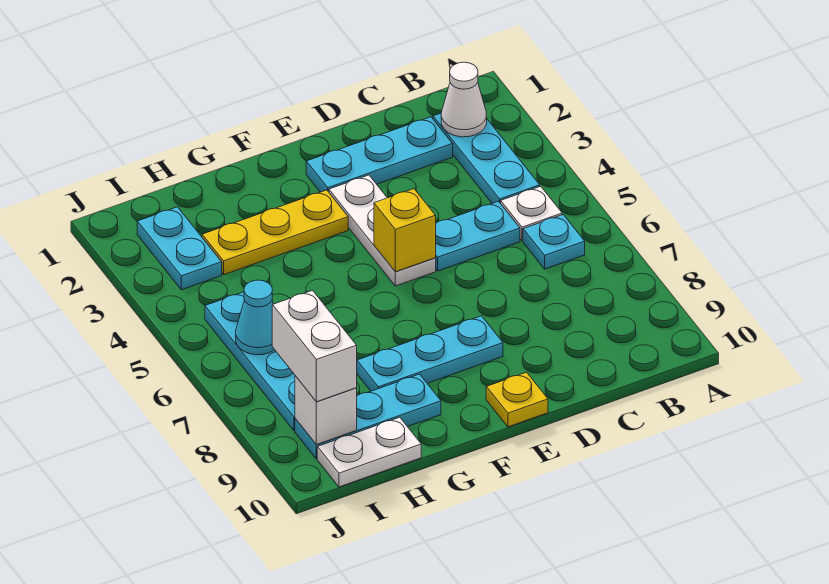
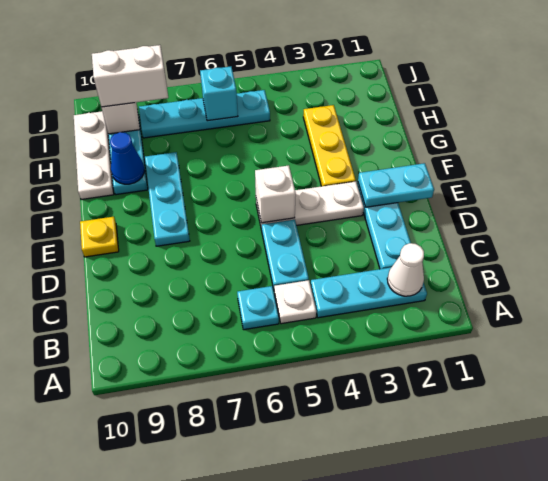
yellow brick E5 level 2 -> white brick E5 level 2
none -> blue cone G9 level 2
white plate H10:I10 level 1 -> white plate G10:I10 level 1
cyan plate I2:I3 level 1 -> cyan plate E1:E2 level 2
cyan cone I6 level 2 -> cyan brick I6 level 2

